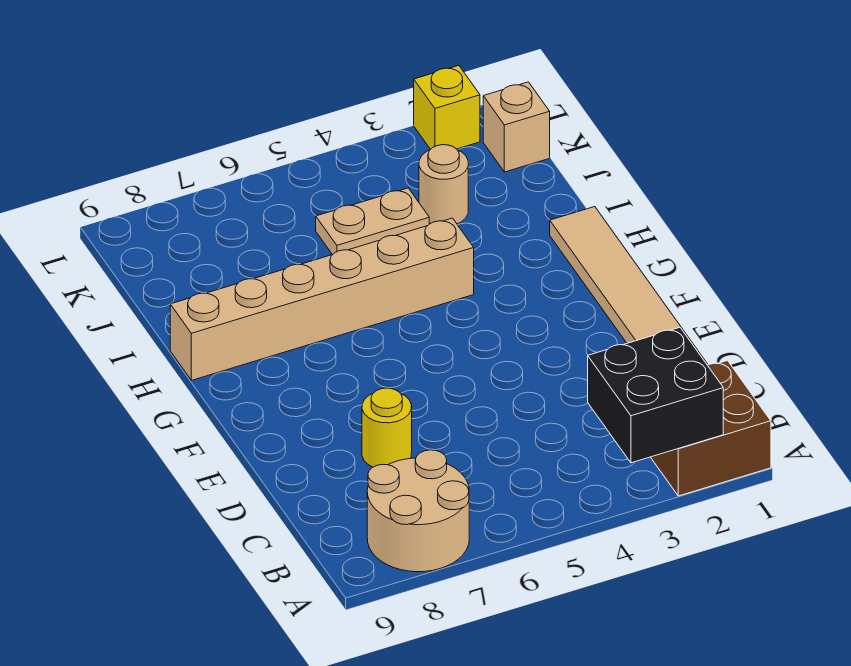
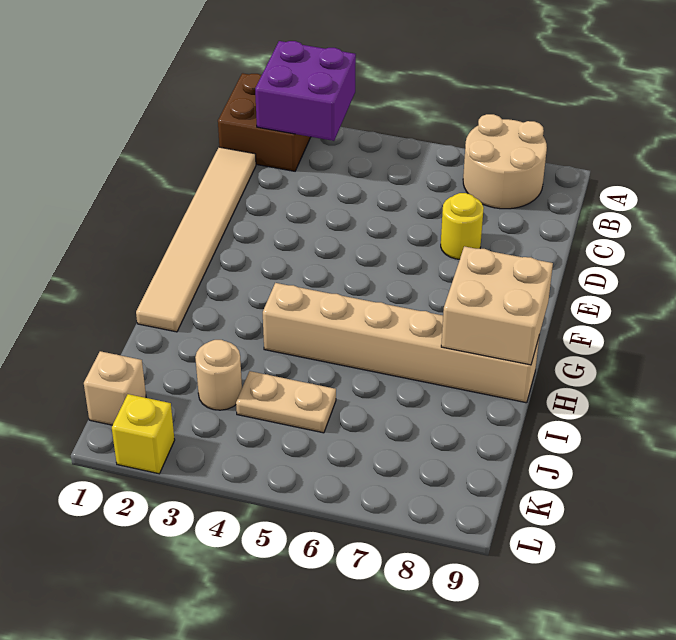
black brick A2:B3 level 2 -> purple brick A2:B3 level 2
none -> tan brick G8:H9 level 2

